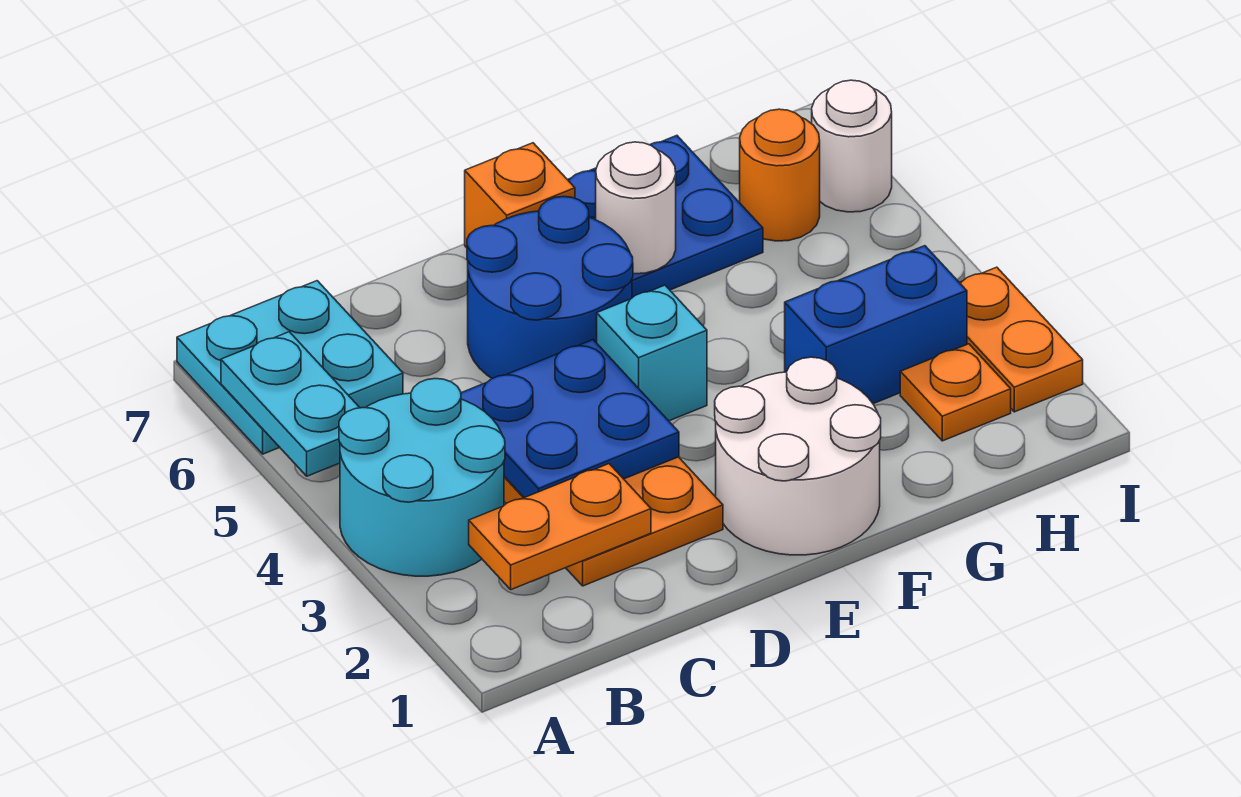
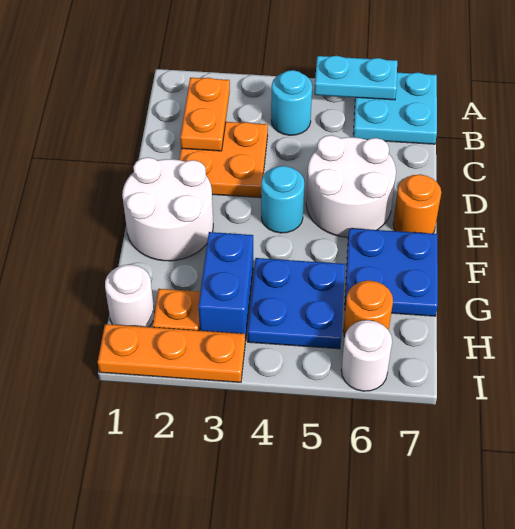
cyan round brick A3:B4 level 1 -> cyan round brick B4 level 1
blue plate C3:D4 level 2 -> blue plate G4:H5 level 1
blue round brick D5:E6 level 1 -> white round brick D5:E6 level 1
cyan brick E4 level 1 -> cyan round brick E4 level 1
orange brick E7 level 1 -> orange round brick E7 level 1
white round brick F6 level 2 -> white round brick H1 level 1
orange plate I2:I3 level 1 -> orange plate I1:I3 level 1

